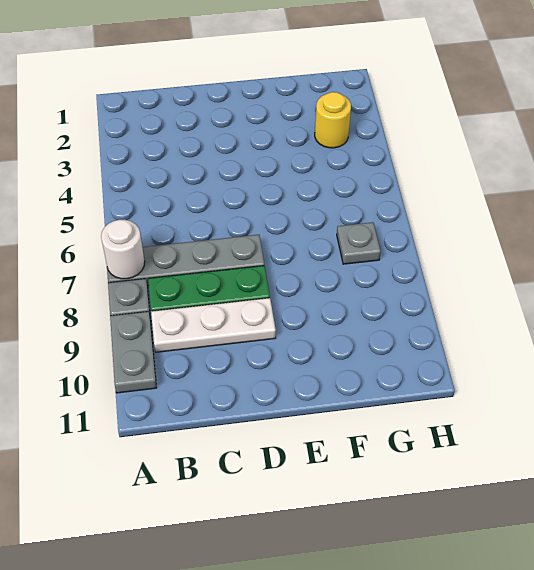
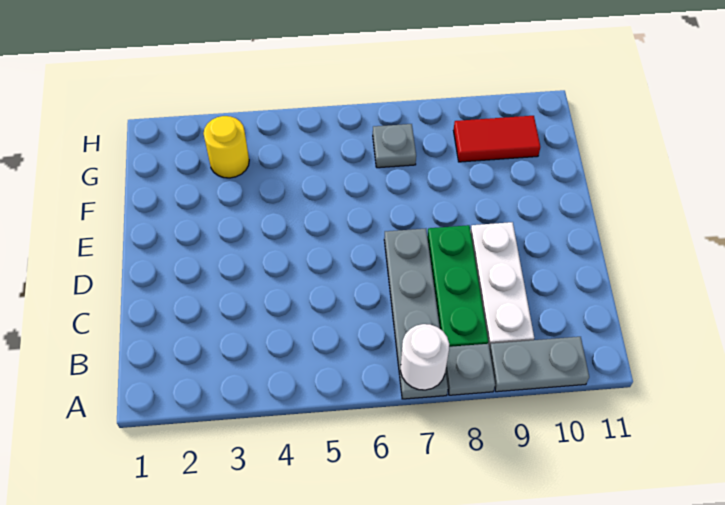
none -> red tile G9:G10 level 1

